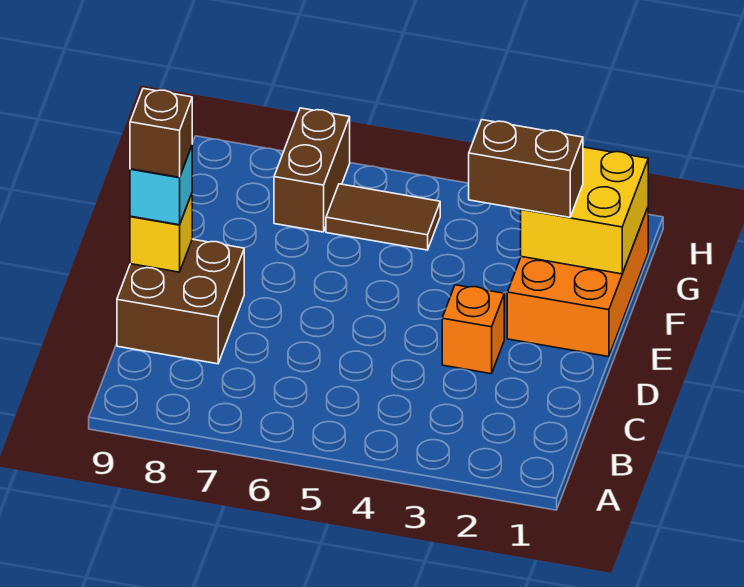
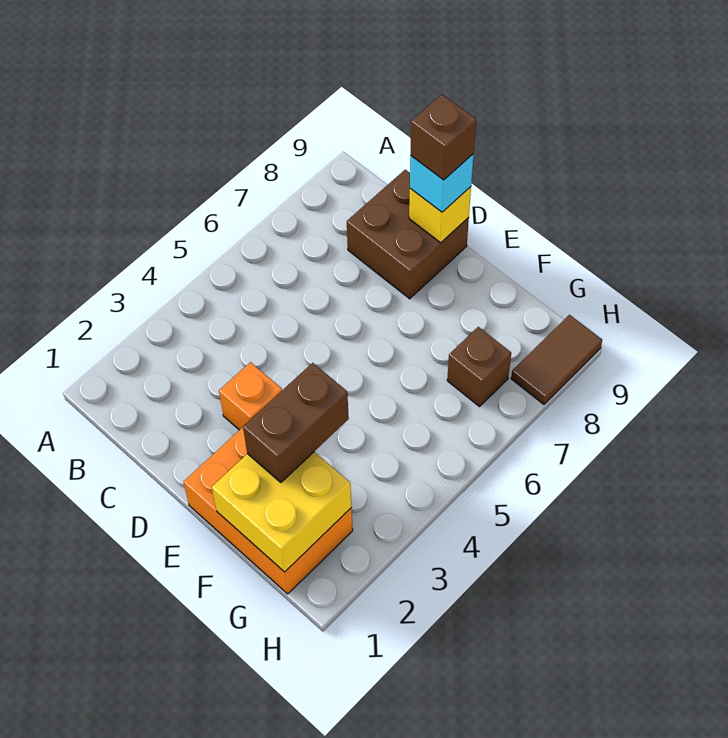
brown tile G5:G6 level 1 -> brown tile H8:H9 level 1
brown brick G7:H7 level 1 -> brown brick G7 level 1

